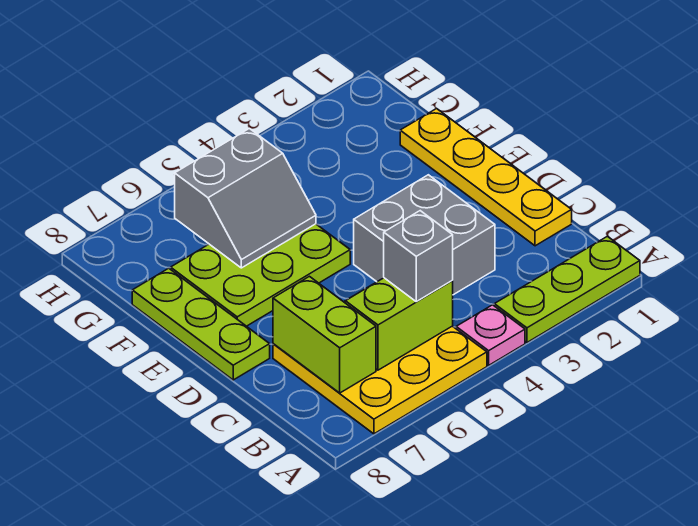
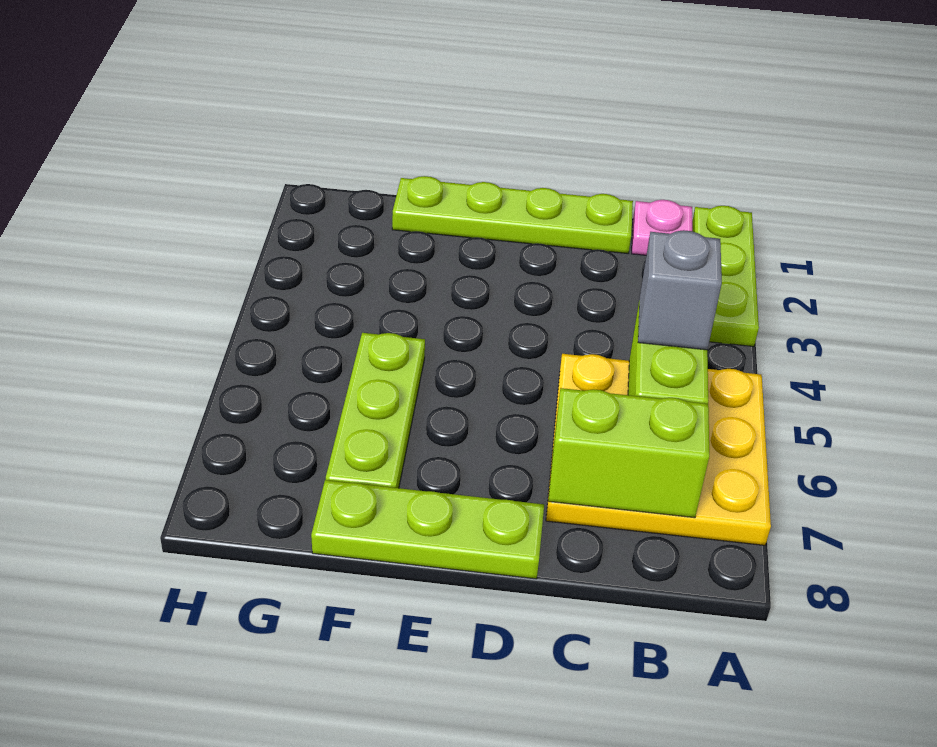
pink plate A4 level 1 -> pink plate B1 level 1
yellow plate C1:F1 level 1 -> lime plate C1:F1 level 1
grey brick C3:D4 level 1 -> none
lime plate E5:F7 level 1 -> lime plate F5:F7 level 1
grey slope F5:G6 level 2 top G -> none

